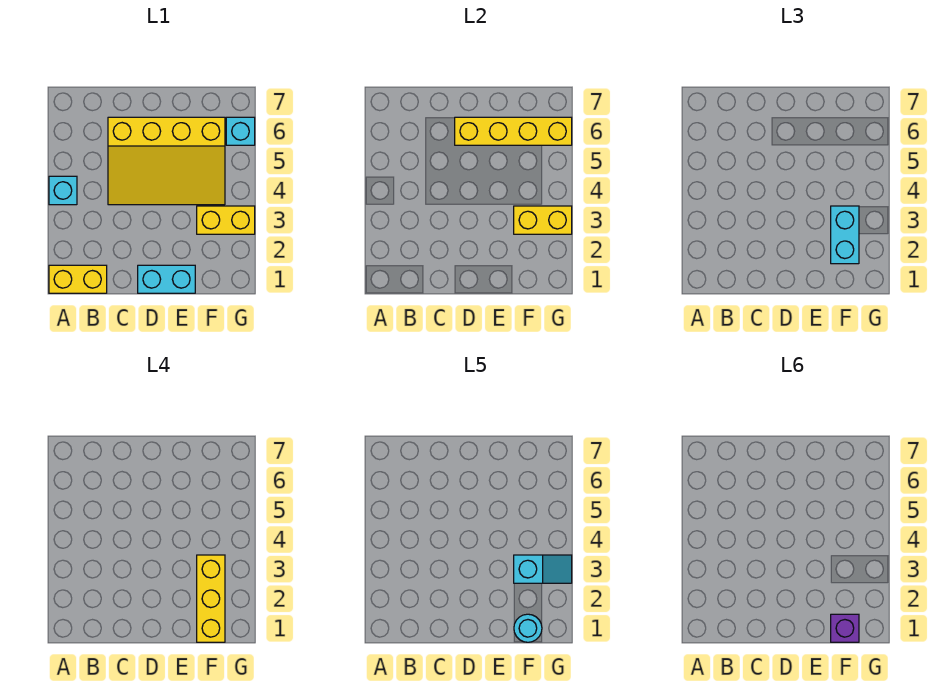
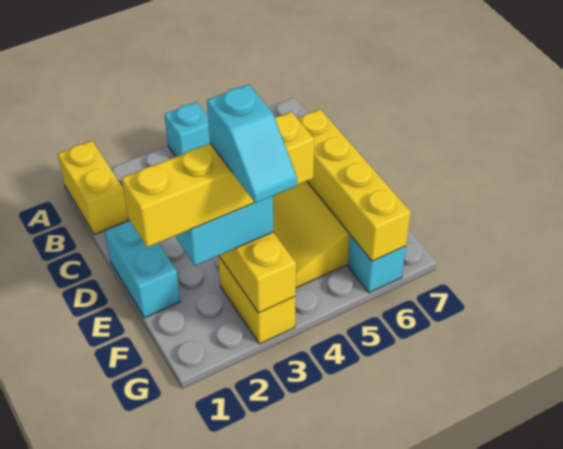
yellow brick F1:F3 level 4 -> yellow brick F1:F4 level 4
cyan round brick F1 level 5 -> none
purple brick F1 level 6 -> none

